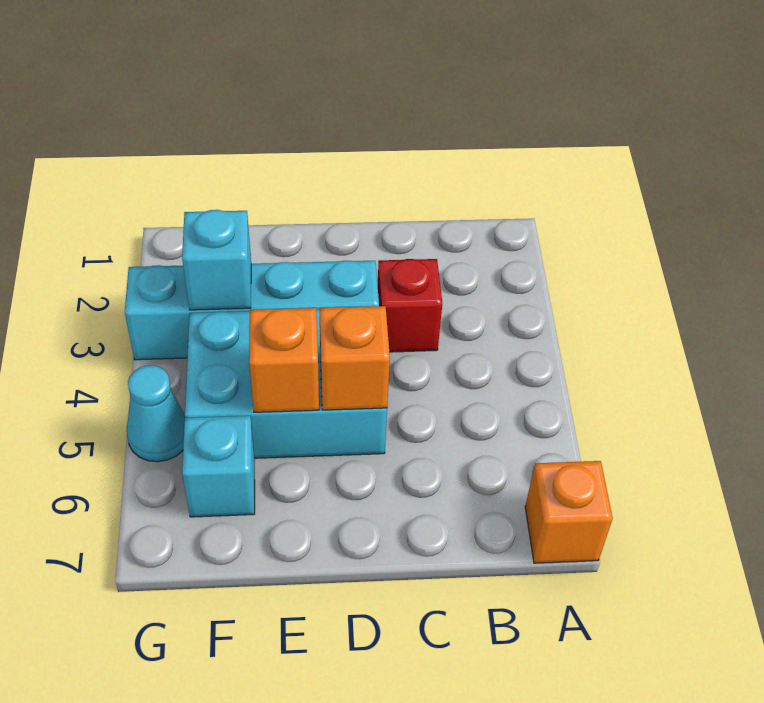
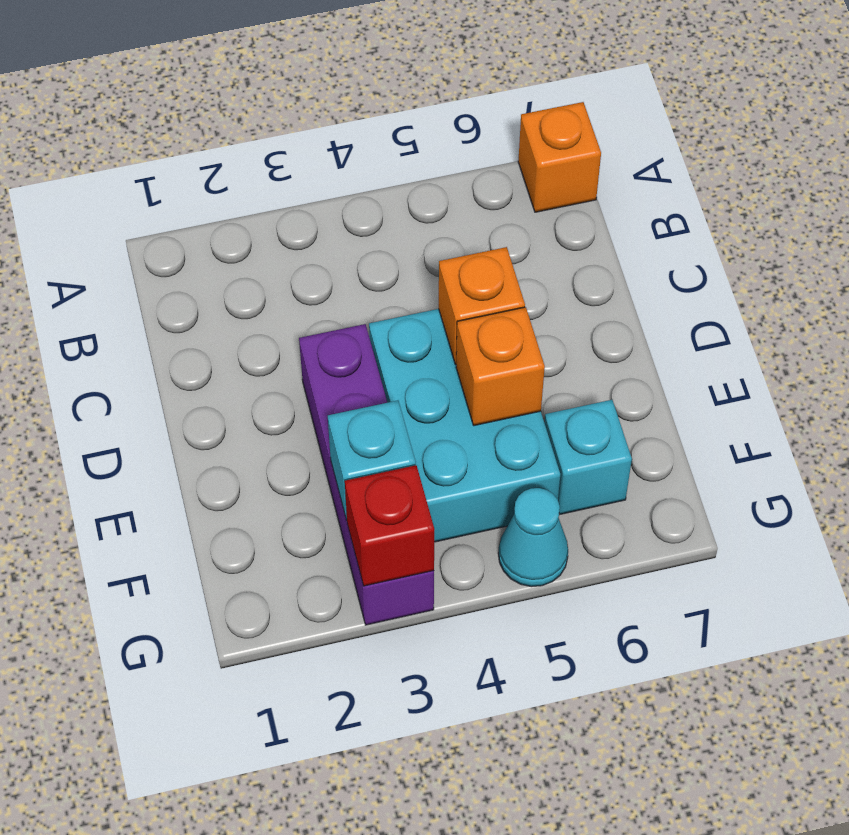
red brick C3 level 1 -> red brick G3 level 2
cyan brick D3:G3 level 1 -> purple brick D3:G3 level 1

